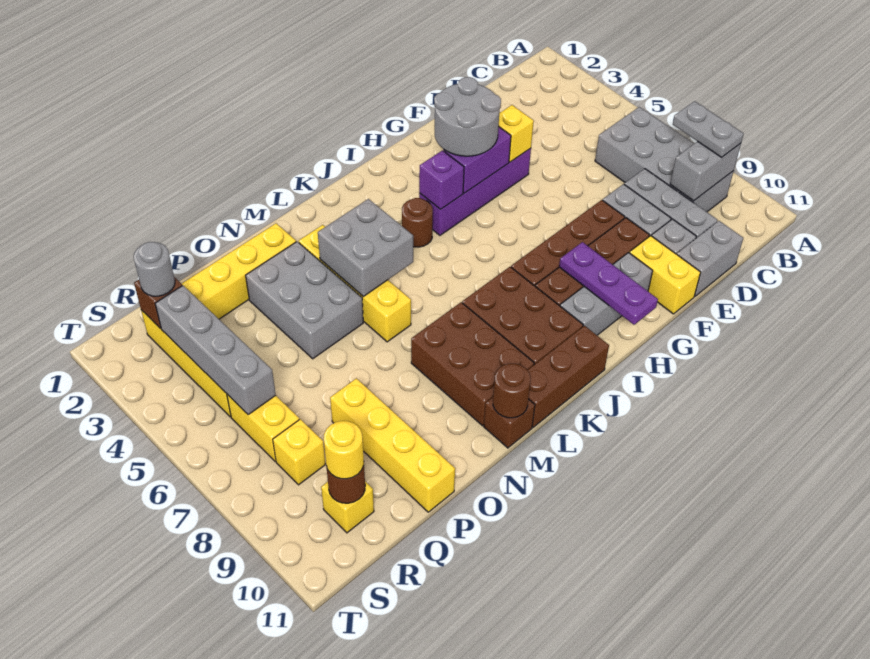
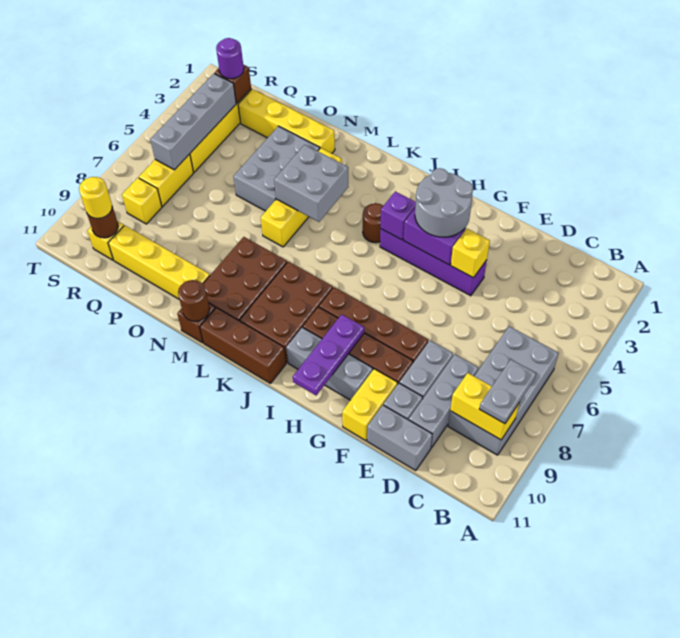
grey brick B9:C9 level 2 -> yellow brick B9:C9 level 2
yellow brick P8:P11 level 1 -> yellow brick N10:Q10 level 1
grey round brick R2 level 3 -> purple round brick R2 level 3

